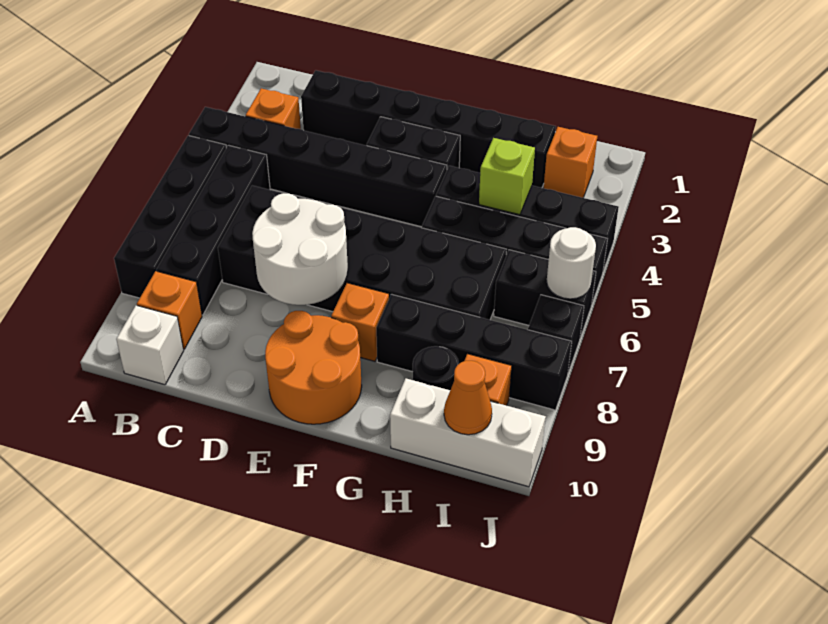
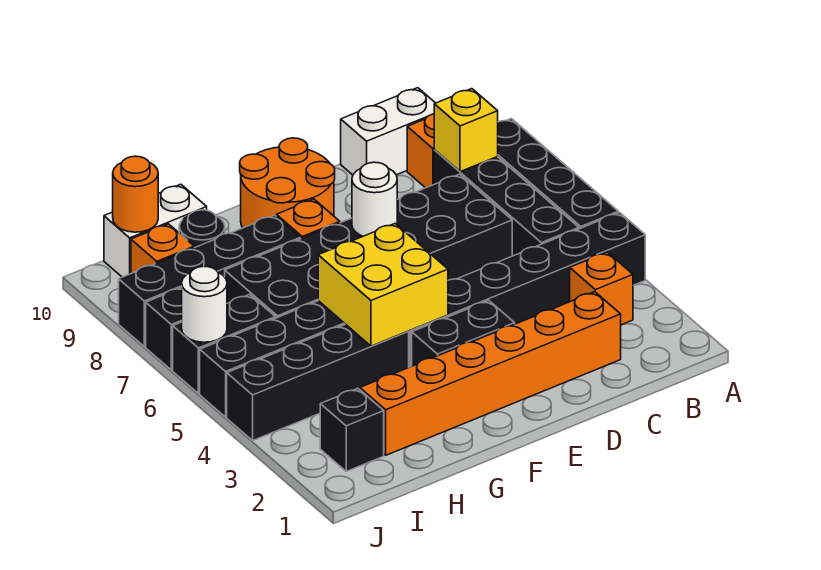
none -> yellow brick B8 level 2
white brick B10 level 1 -> white brick B10:C10 level 1
black brick C2:H2 level 1 -> orange brick C2:H2 level 1
white round brick D7:E8 level 2 -> white round brick E7 level 2
none -> yellow brick F4:G5 level 2
lime brick H4 level 2 -> none
white brick H10:J10 level 1 -> white brick H10:I10 level 1
orange brick I2 level 1 -> black brick I2 level 1
orange cone I10 level 2 -> orange round brick I10 level 2

